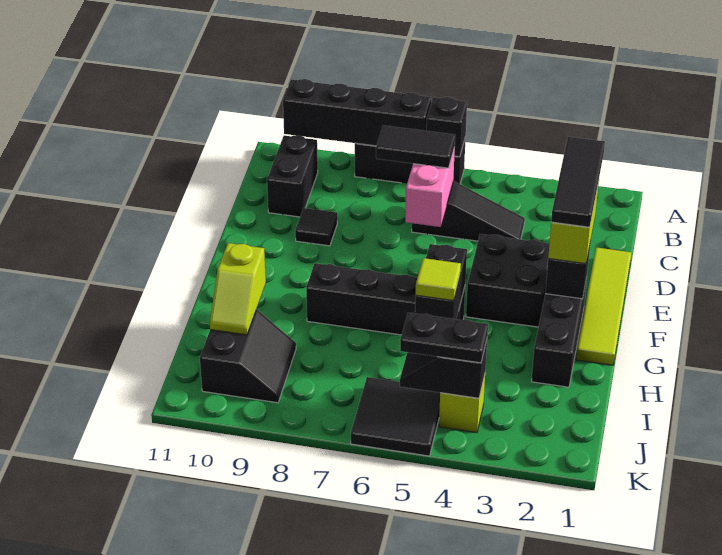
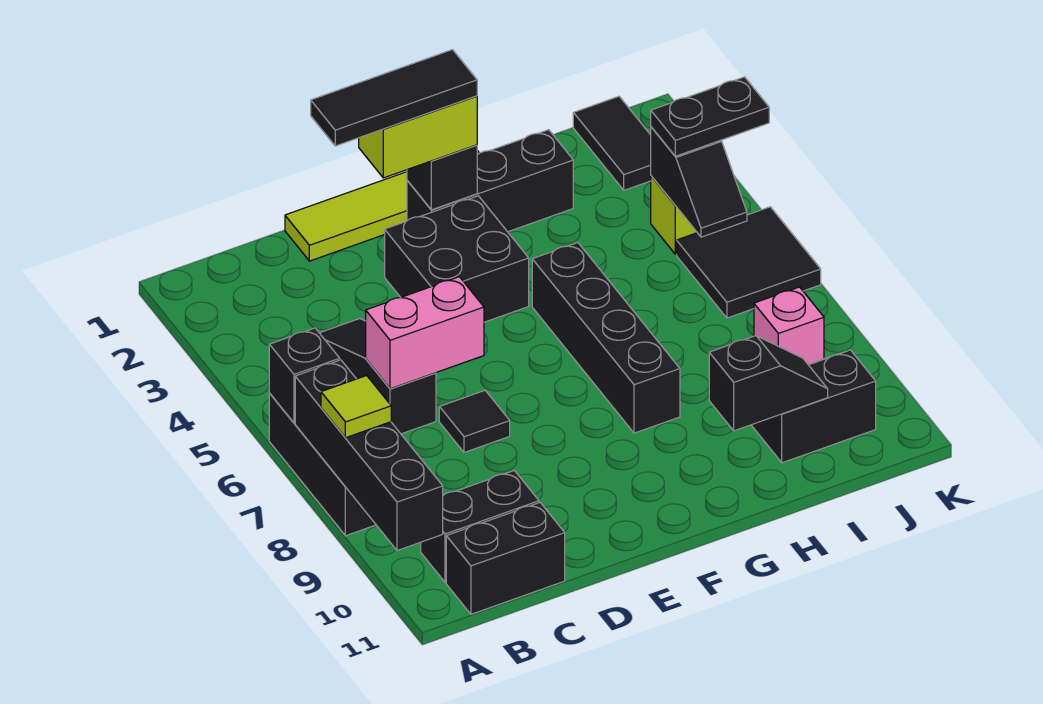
black tile C6:C7 level 3 -> black tile J1:J2 level 1
black tile D9 level 1 -> black tile D7 level 1
black brick G5:H5 level 2 -> black brick B11:C11 level 1
lime tile H5 level 3 -> lime tile A8 level 3
lime slope H10:I10 level 2 top H -> black slope H10:I10 level 2 top H
black plate J4:J5 level 3 -> black plate J4:K4 level 3
none -> pink brick J8 level 1

